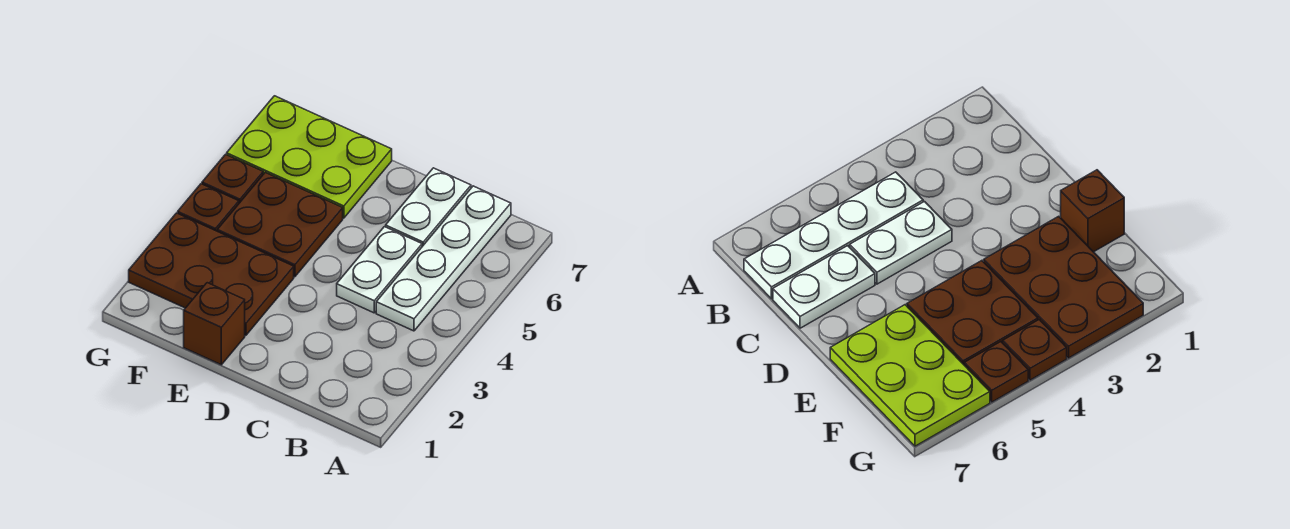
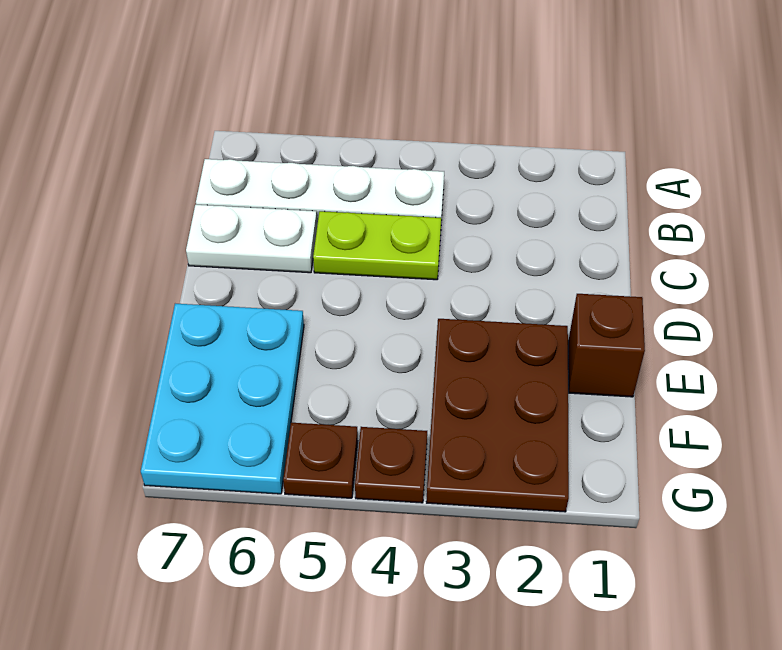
white plate C4:C5 level 1 -> lime plate C4:C5 level 1
brown plate E4:F5 level 1 -> none
lime plate E6:G7 level 1 -> cyan plate E6:G7 level 1

